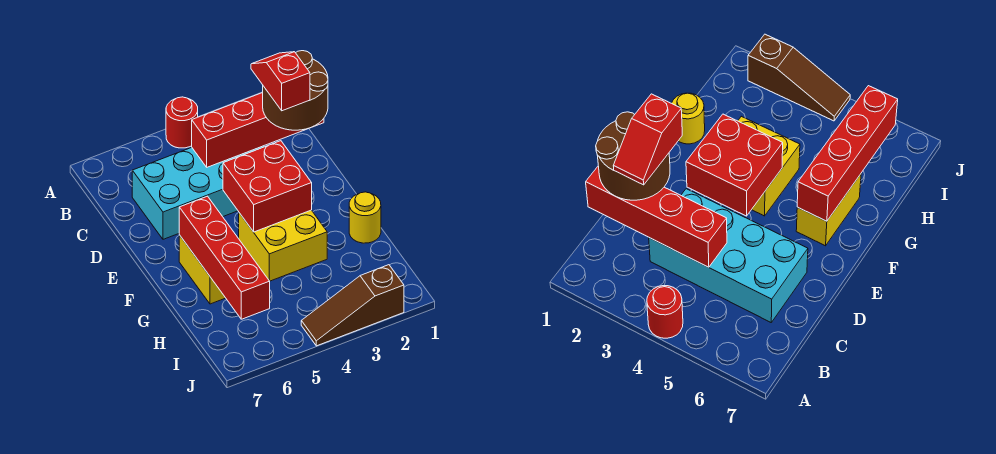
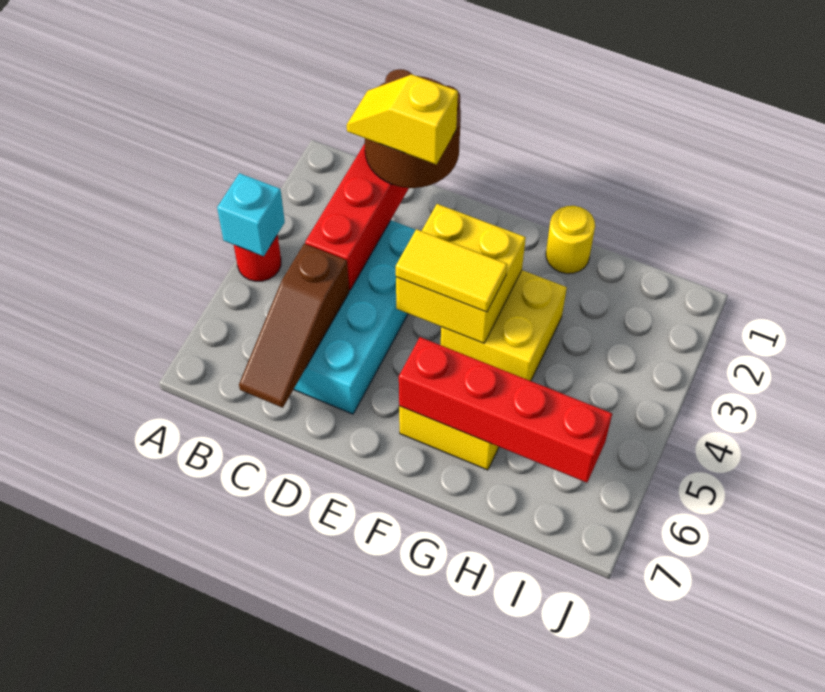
none -> cyan brick A4 level 2
red slope C2:D2 level 4 top D -> yellow slope C2:D2 level 4 top D
red brick E3:F4 level 2 -> yellow brick E3:F4 level 2
none -> yellow tile E4:F4 level 3
brown slope J2:J4 level 1 top 2 -> brown slope C5:C7 level 2 top 5

